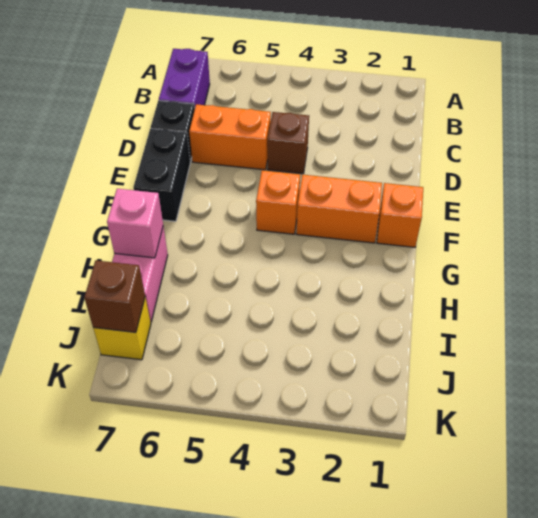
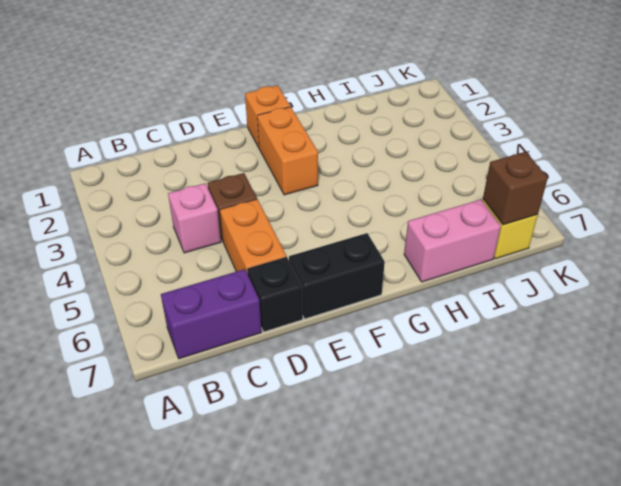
orange brick F4 level 1 -> none
pink brick H7 level 2 -> pink brick C4 level 1

